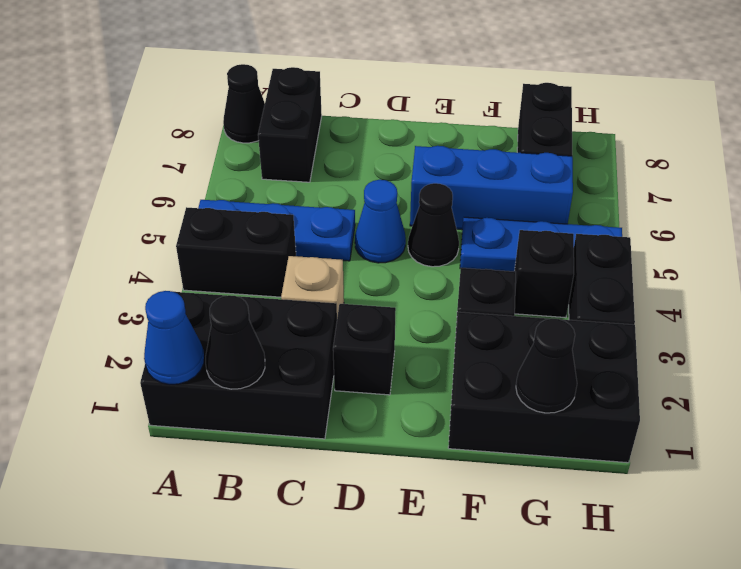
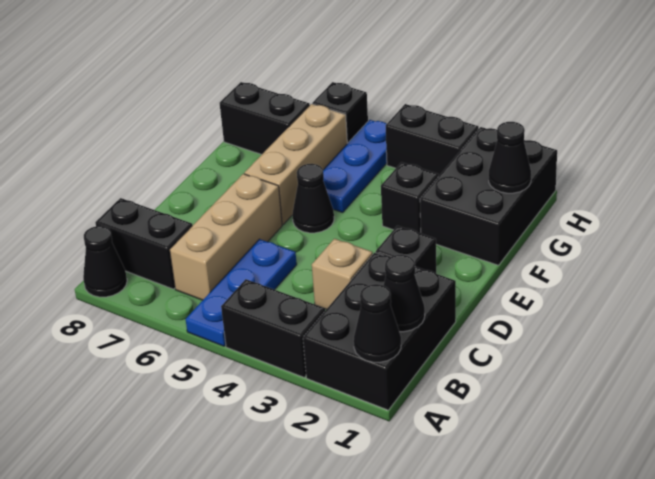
blue cone A1 level 2 -> black cone A1 level 2
black brick A4:B4 level 1 -> black brick A3:A4 level 1
none -> tan brick B6:D6 level 1
blue cone D5 level 1 -> none
blue brick E6:G6 level 1 -> tan brick E6:G6 level 1
black brick G4 level 1 -> black brick H6 level 1

